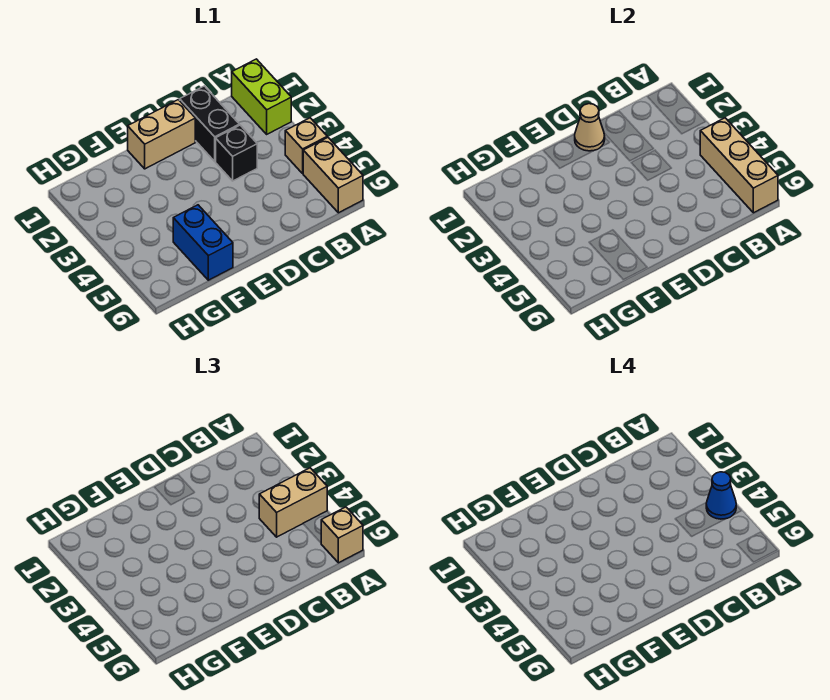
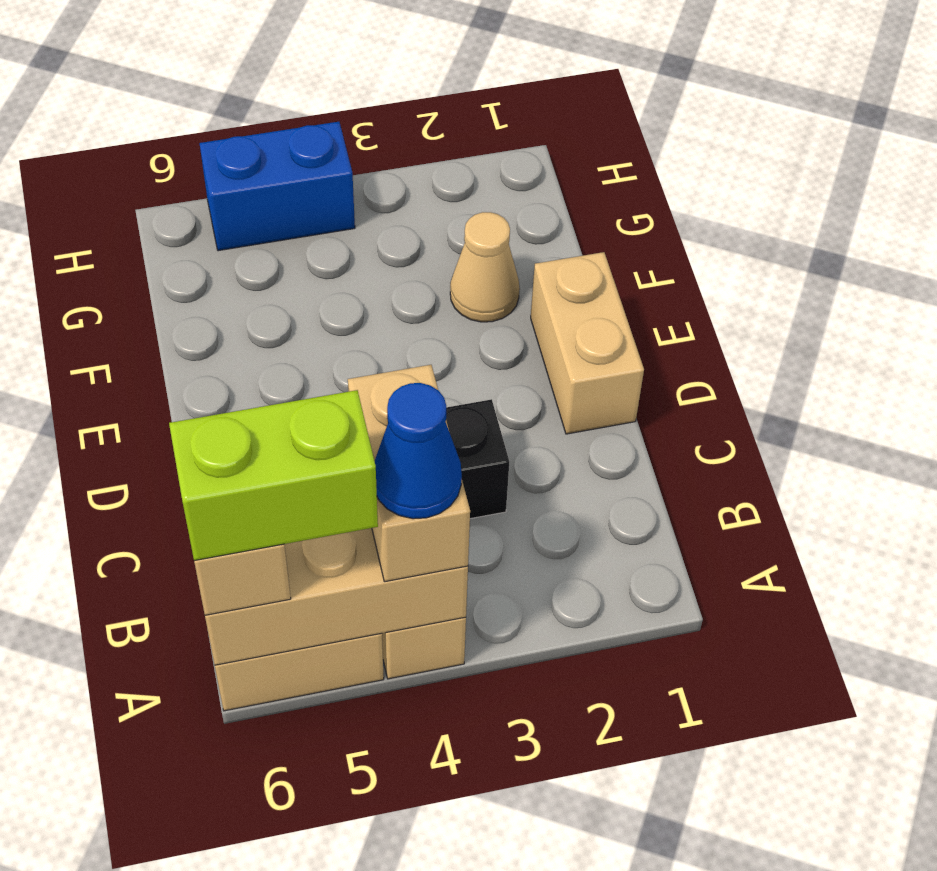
lime brick A1:A2 level 1 -> lime brick A5:A6 level 4
black brick C1:C2 level 1 -> none
tan cone D1 level 2 -> tan cone F2 level 1
blue brick F5:F6 level 1 -> blue brick H4:H5 level 1

